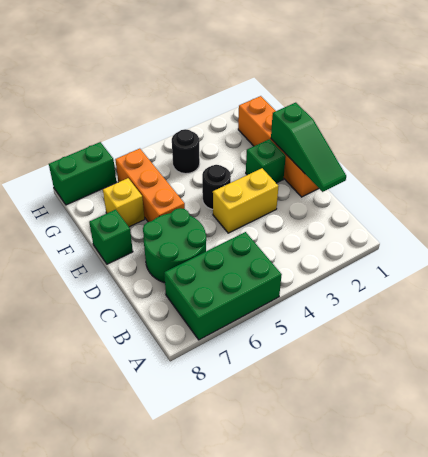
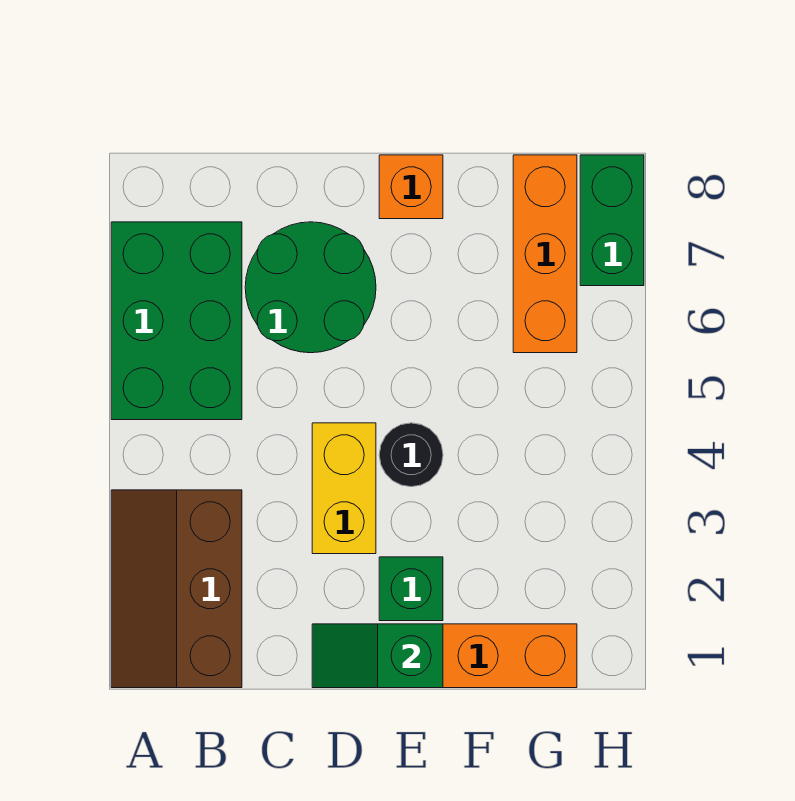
none -> brown slope A1:B3 level 1 top B
green slope C1:E1 level 2 top E -> green slope D1:E1 level 2 top E
orange brick E6:G6 level 1 -> orange brick G6:G8 level 1
green brick E8 level 1 -> orange brick E8 level 1
yellow brick F7 level 1 -> none
black round brick G4 level 1 -> none

